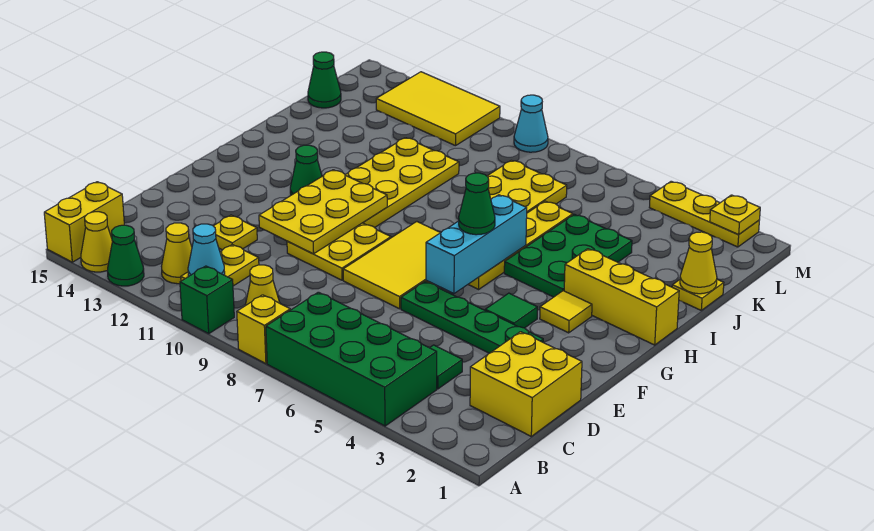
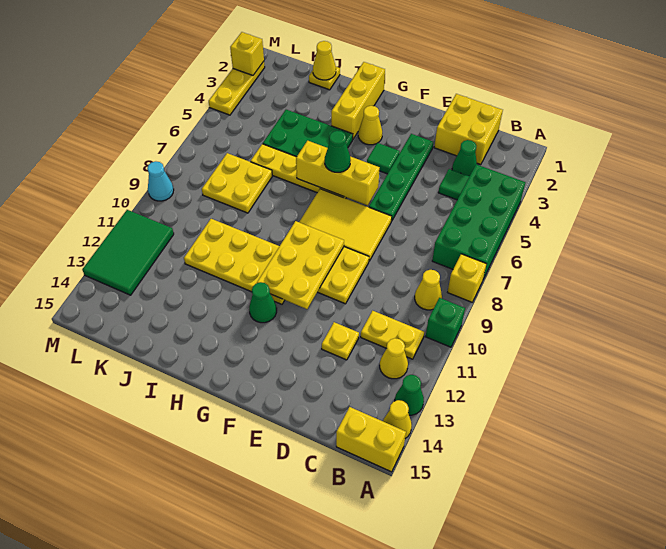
cyan cone B11 level 2 -> none
yellow plate E10:G11 level 2 -> yellow plate F9:G11 level 2
cyan brick F6:H6 level 2 -> yellow brick F6:H6 level 2
yellow tile G3 level 1 -> yellow cone G3 level 1
green cone K15 level 1 -> green cone C3 level 1
yellow tile L11:M13 level 1 -> green tile L11:M13 level 1
yellow plate M2 level 2 -> yellow brick M2 level 2

